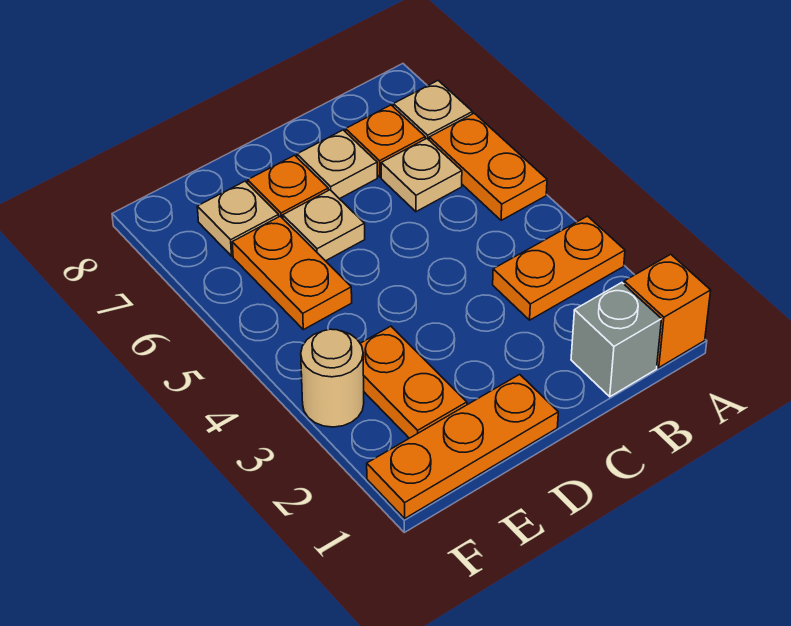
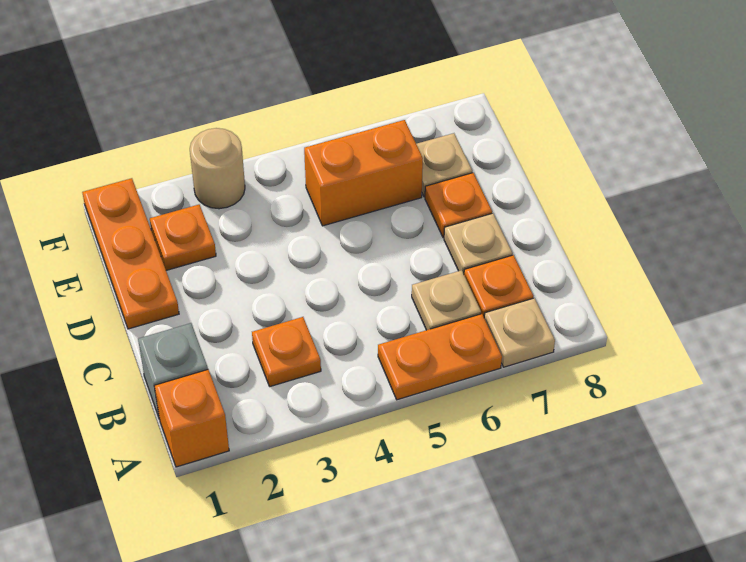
orange plate A3:B3 level 1 -> orange plate B3 level 1
tan plate D6 level 1 -> none
orange plate E2:E3 level 1 -> orange plate E2 level 1
orange plate E5:E6 level 1 -> orange brick E5:E6 level 1

